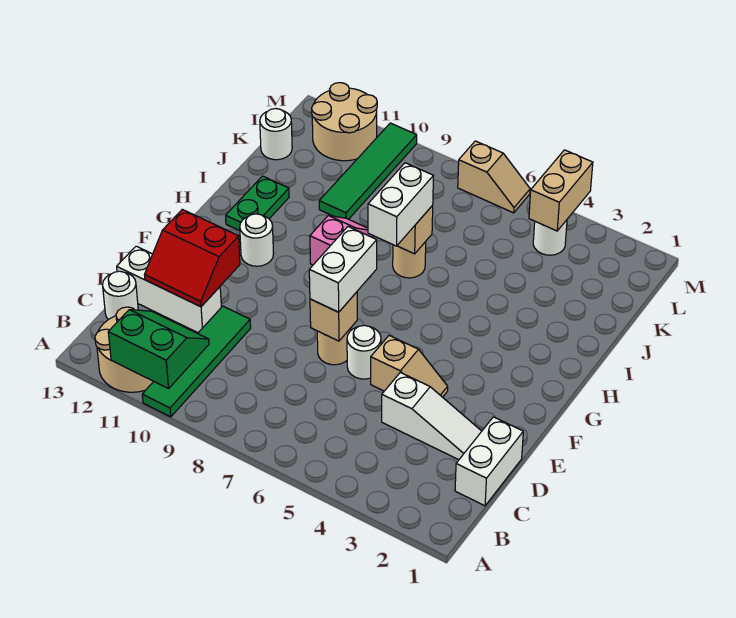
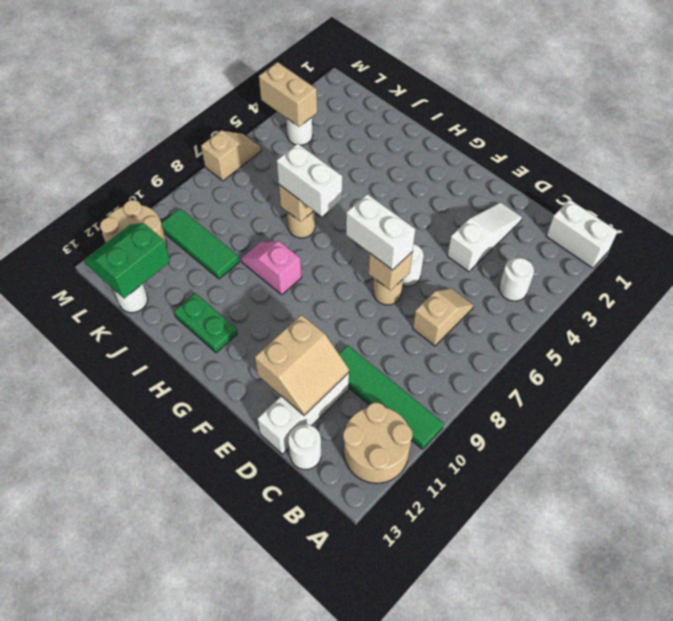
green slope A10:B11 level 2 top A -> green slope K12:L13 level 2 top K
white brick C1:D1 level 1 -> white brick A1:B1 level 1
red slope D11:E12 level 2 top E -> tan slope D11:E12 level 2 top E
tan slope E4:E5 level 1 top 5 -> tan slope C6:C7 level 1 top 7
white round brick G11 level 1 -> white round brick B4 level 1
green tile J10:M10 level 1 -> green tile J10:L10 level 1

